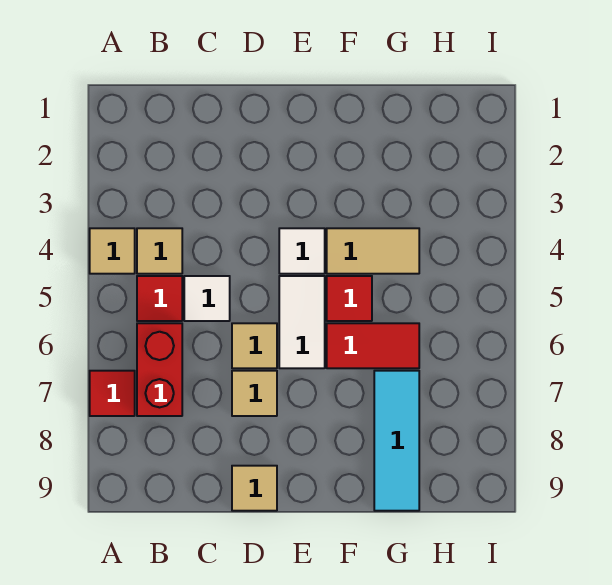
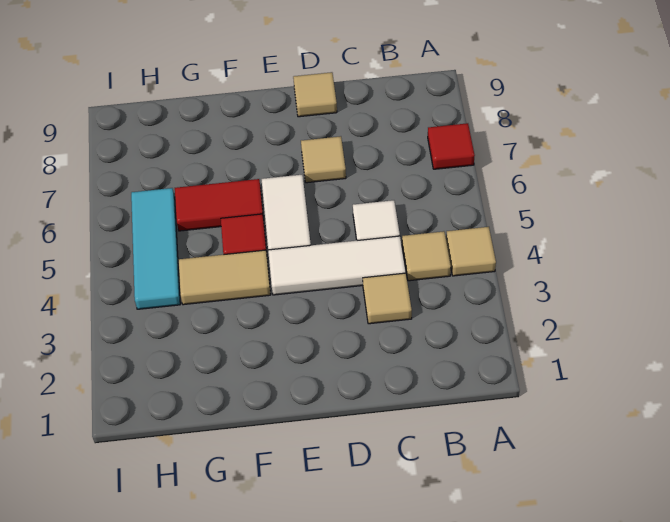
red tile B5 level 1 -> none
red brick B6:B7 level 1 -> none
tan tile D6 level 1 -> tan tile C3 level 1
white tile E4 level 1 -> white tile C4:E4 level 1
cyan tile G7:G9 level 1 -> cyan tile H4:H6 level 1

